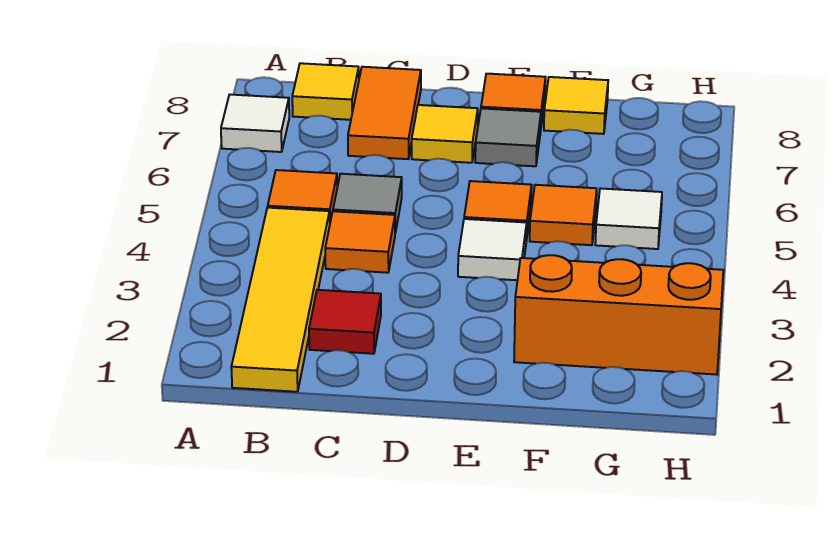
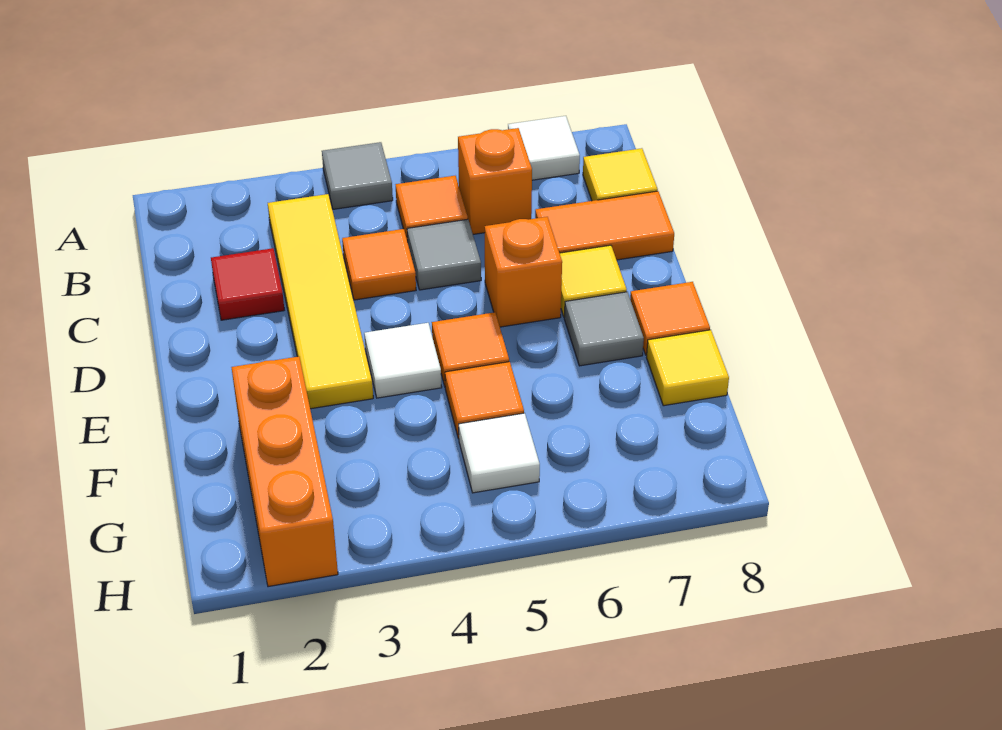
none -> grey tile A4 level 1
yellow tile B1:B4 level 1 -> yellow tile B3:E3 level 1
none -> orange brick B6 level 1
none -> orange brick D6 level 1

